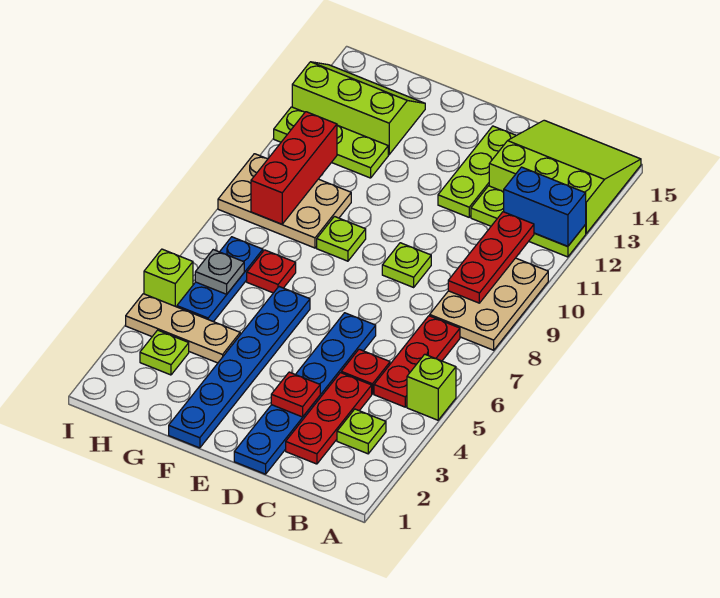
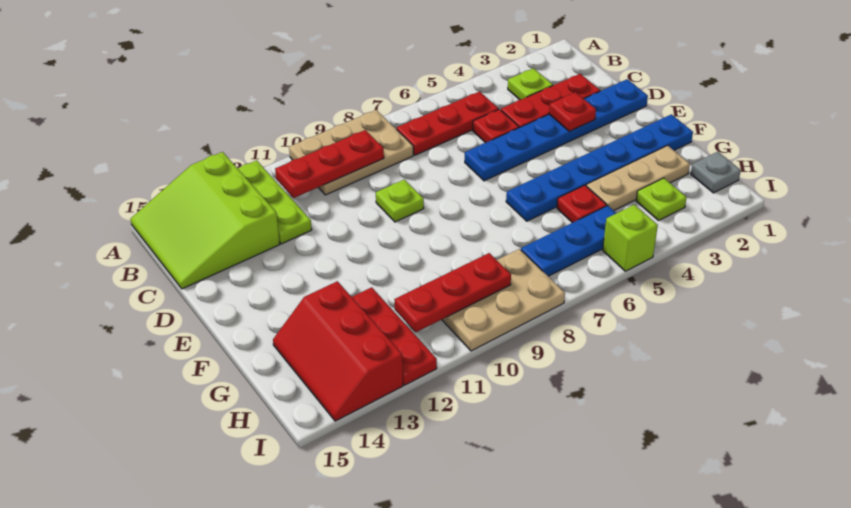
lime brick A5 level 1 -> none
blue brick A12:B12 level 2 -> none
lime plate D12:D14 level 1 -> none
lime plate F9 level 1 -> none
tan plate G4:I4 level 1 -> tan plate G2:G4 level 1
red plate G7 level 1 -> red plate G5 level 1
tan plate G9:I10 level 1 -> tan plate H8:I10 level 1
lime plate G12:I12 level 1 -> red plate G12:I12 level 1
lime slope G13:I14 level 1 top 13 -> red slope G13:I14 level 1 top 13
grey plate H6 level 2 -> grey plate H1 level 1
red brick H9:H11 level 2 -> red plate H9:H11 level 2

